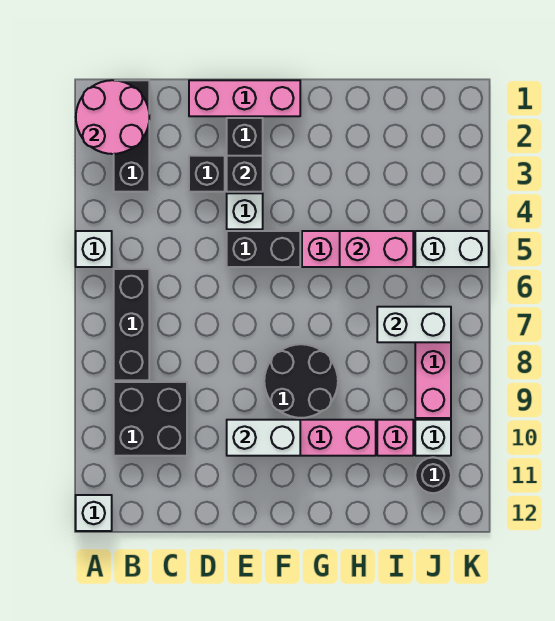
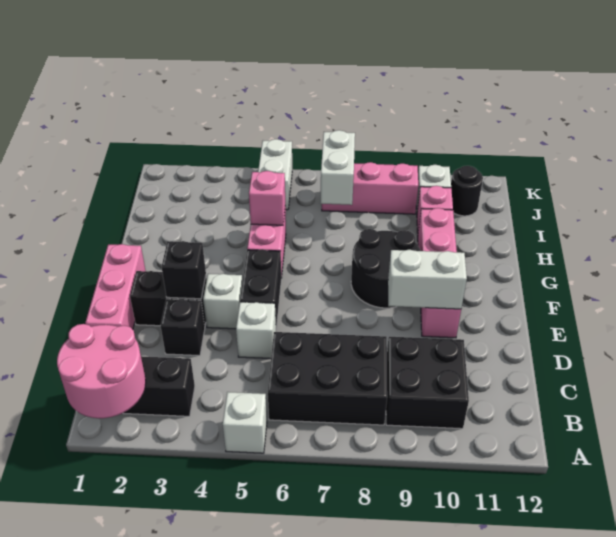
white brick A12 level 1 -> white brick D5 level 1
black brick B6:B8 level 1 -> black brick B6:C8 level 1
white brick E10:F10 level 2 -> white brick E9:E10 level 2
pink brick H5:I5 level 2 -> pink brick H5 level 2

